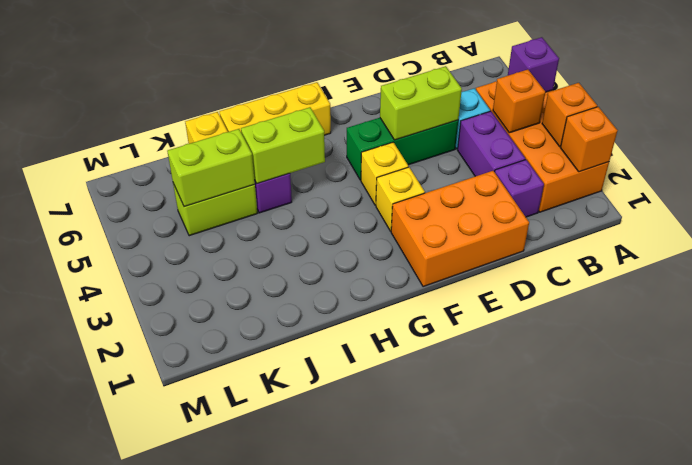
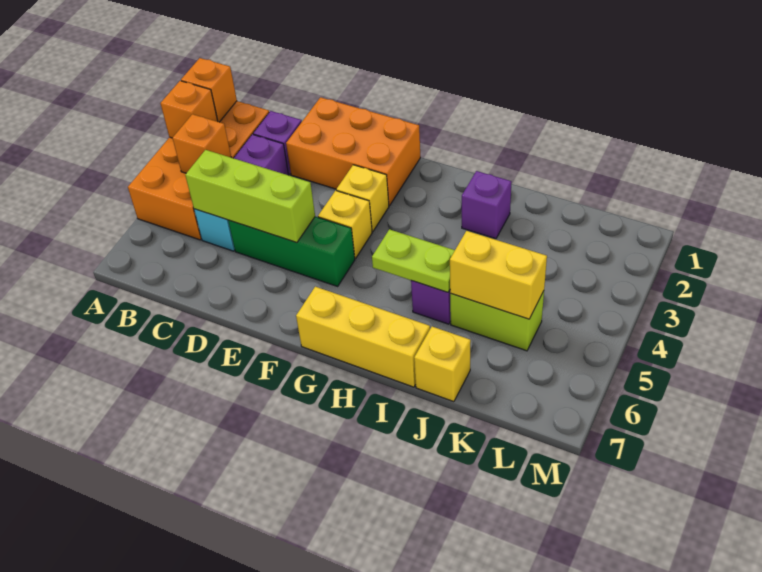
purple brick A5 level 2 -> purple brick I2 level 1
lime brick D5:E5 level 2 -> lime brick C5:E5 level 2
lime brick H5:I5 level 2 -> lime plate H5:I5 level 2
lime brick J5:K5 level 2 -> yellow brick J5:K5 level 2

